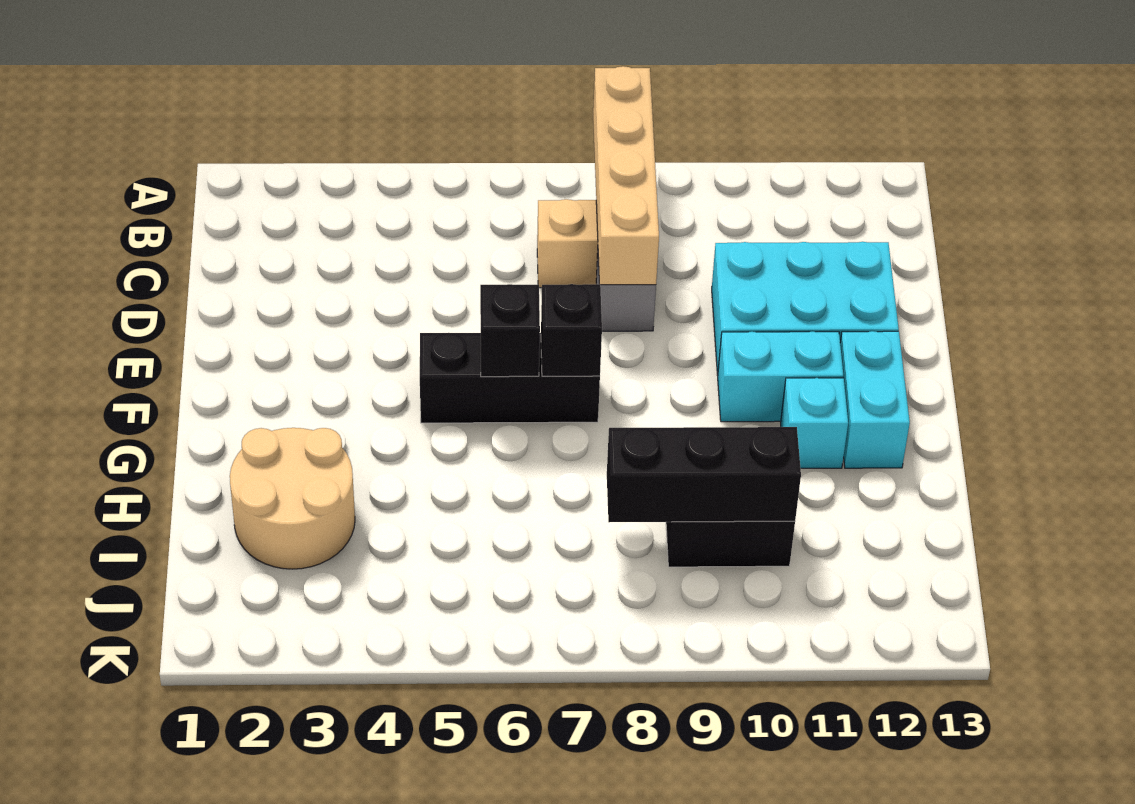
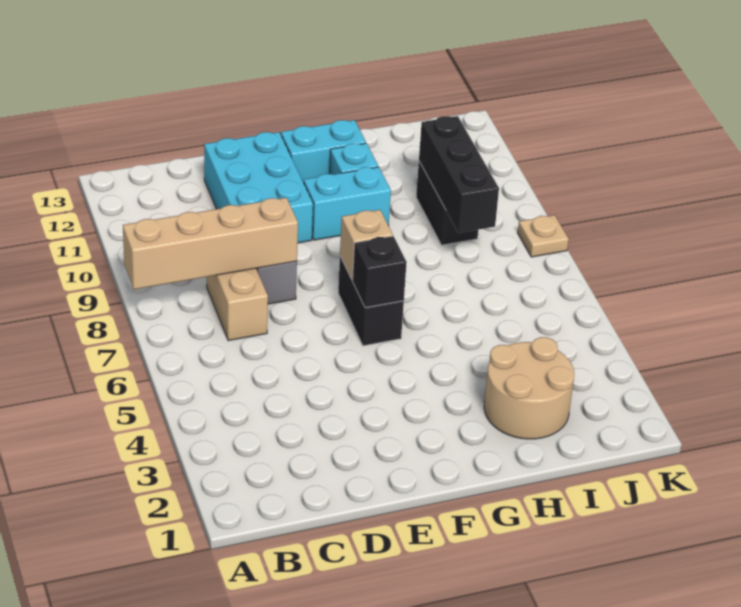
black brick F5:F7 level 1 -> black brick F6:F7 level 1
black brick F7 level 2 -> tan brick F7 level 2
cyan brick F10:F11 level 1 -> cyan brick F10:G10 level 1
none -> tan plate K8 level 1

